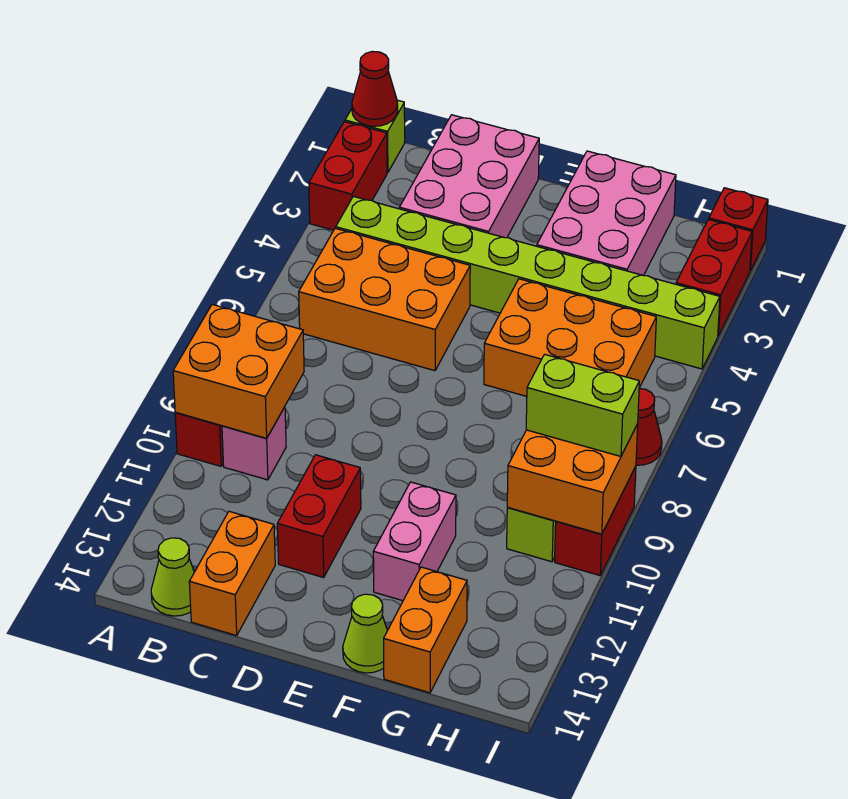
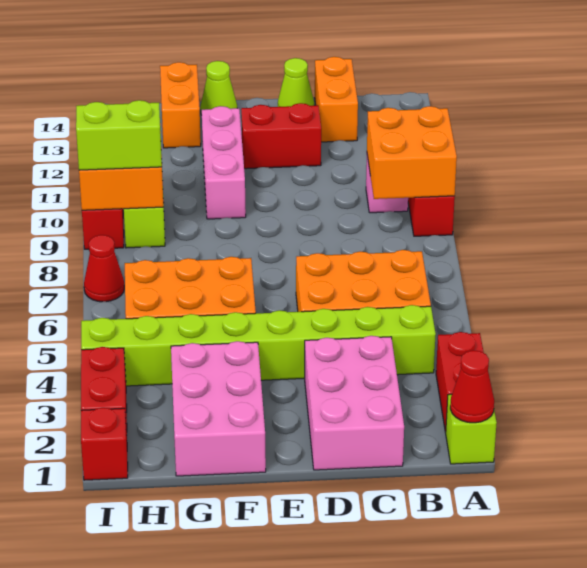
lime cone B14 level 1 -> lime cone D14 level 1
red brick D11:D12 level 1 -> red brick D12:E12 level 1
pink brick F11:F12 level 1 -> pink brick F10:F12 level 1

